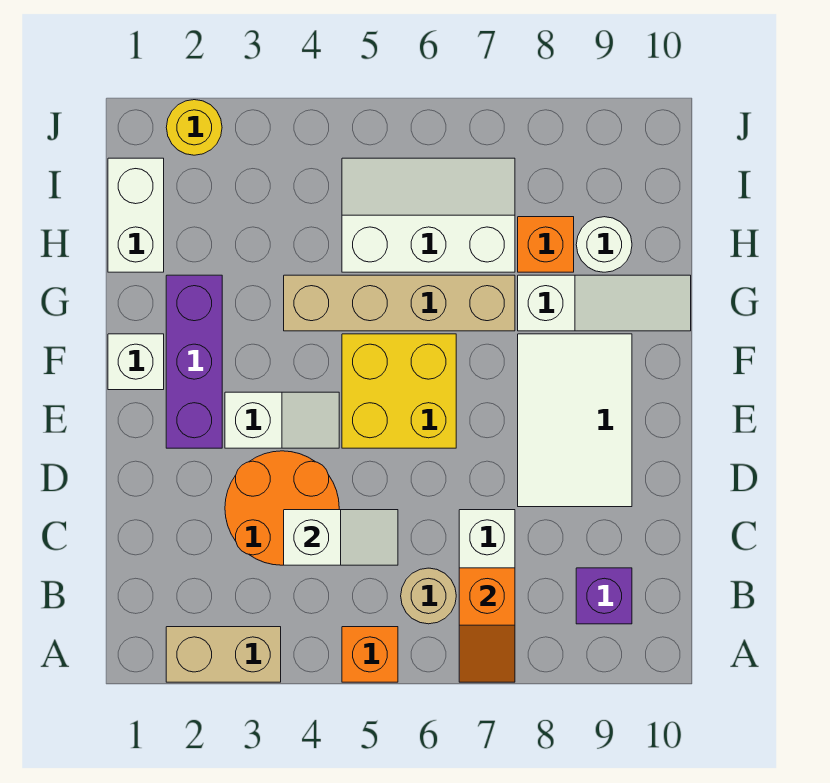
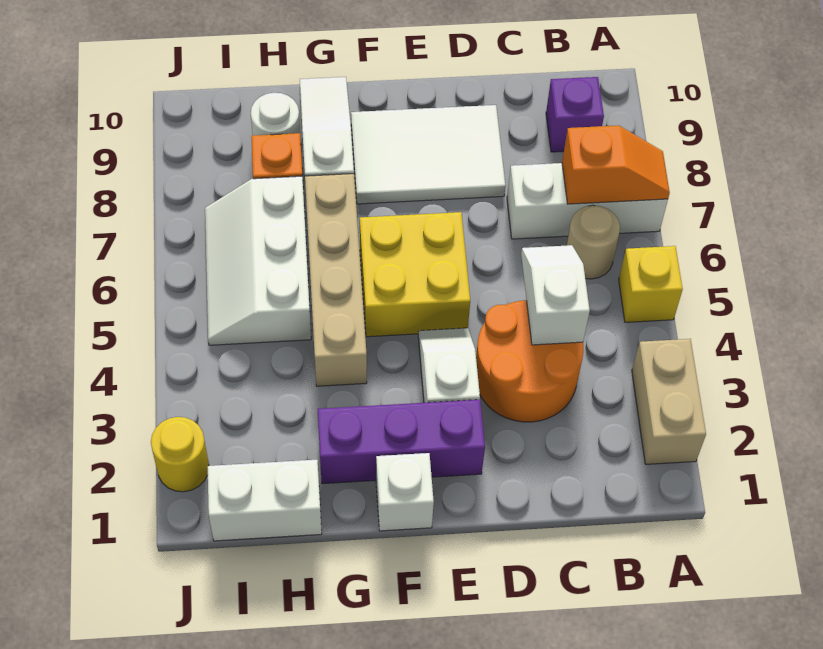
orange brick A5 level 1 -> yellow brick A5 level 1

